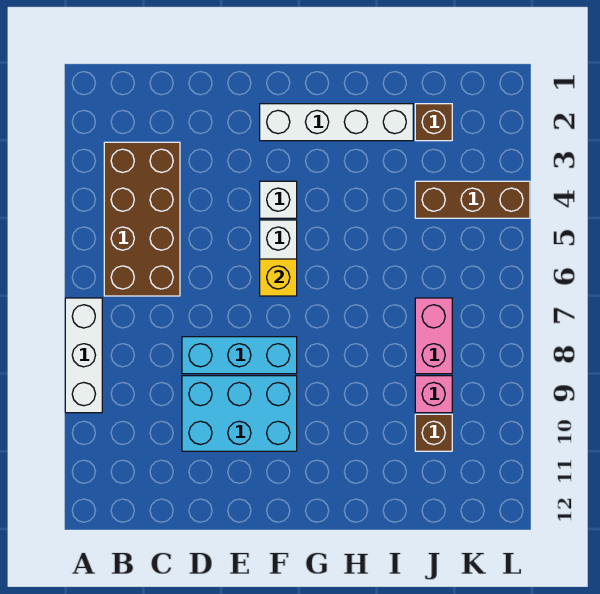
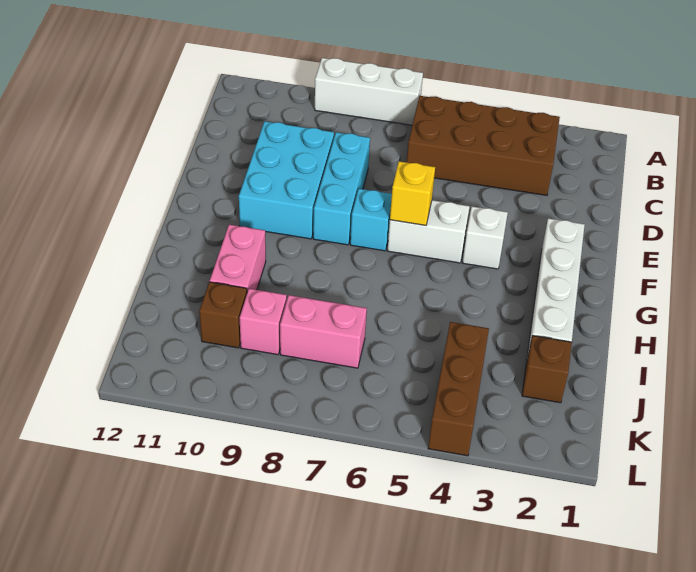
none -> cyan brick F7 level 1
none -> pink brick H10:I10 level 1

